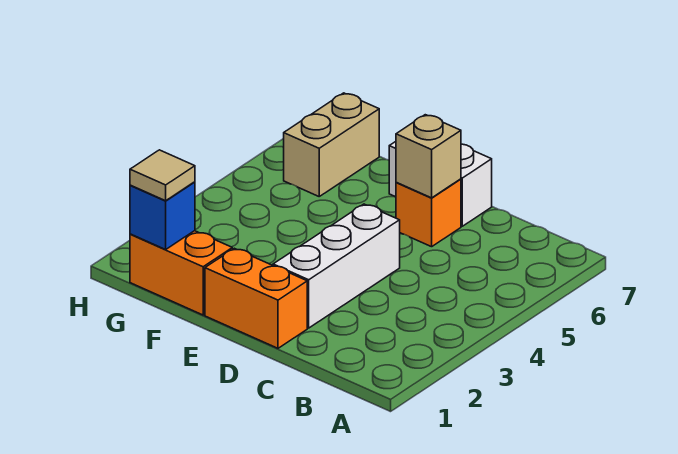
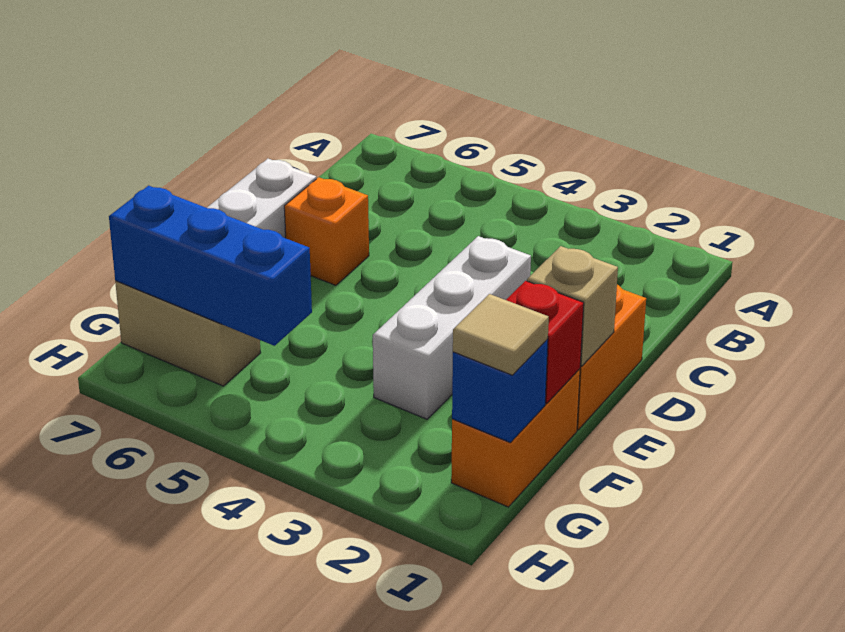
white brick D2:D4 level 1 -> white brick D3:F3 level 1
tan brick D6 level 2 -> tan brick E1 level 2
none -> red brick F1 level 2
none -> blue brick G5:G7 level 2

